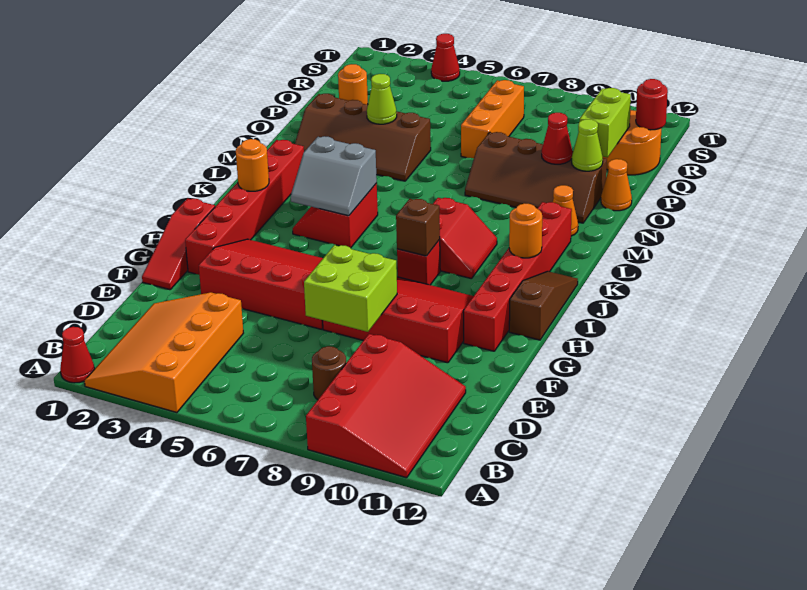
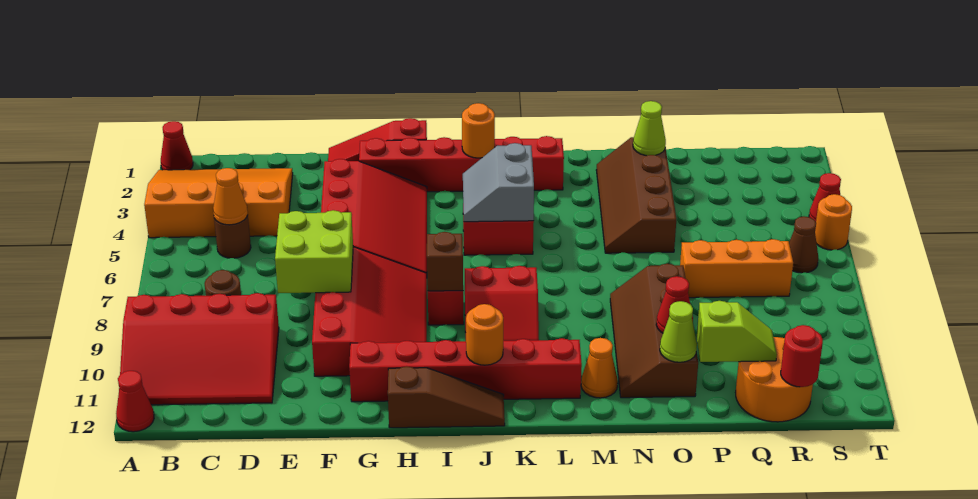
none -> red cone A12 level 1
none -> brown round brick C5 level 1
lime cone O4 level 2 -> lime cone O2 level 2
orange cone O12 level 1 -> orange cone C5 level 2
lime brick P11:Q11 level 2 -> lime slope P11:Q11 level 2 top P
orange round brick Q2 level 1 -> orange round brick T5 level 1
none -> brown cone S6 level 1

